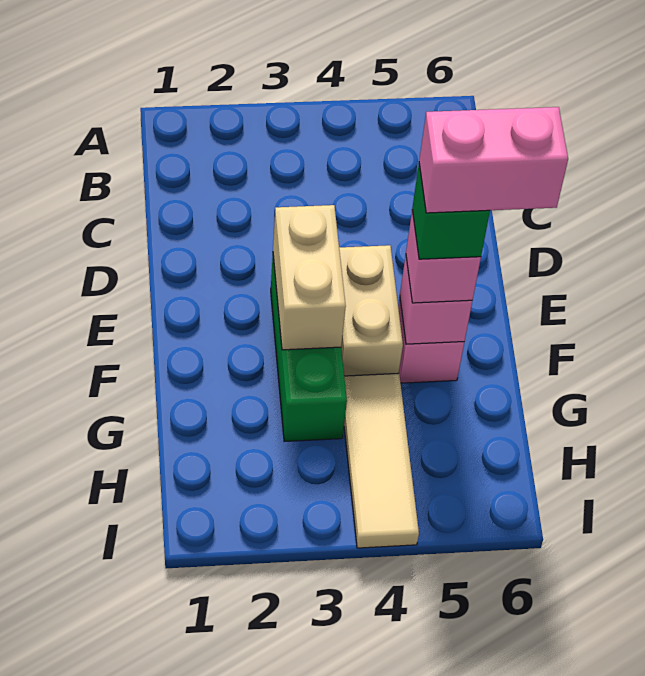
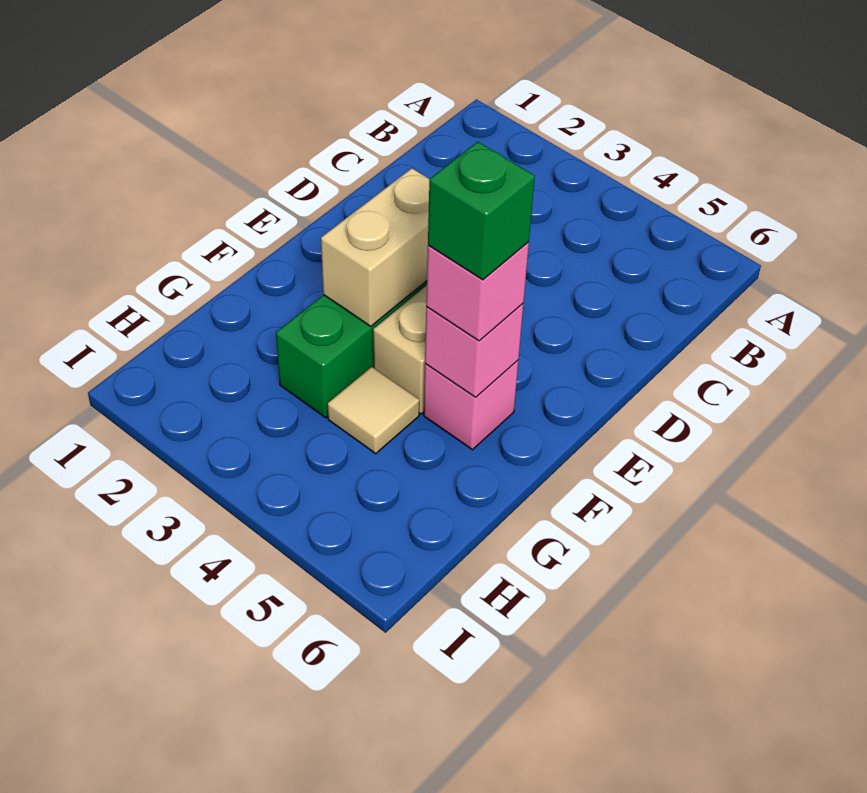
pink brick F5:F6 level 5 -> none
tan tile G4:I4 level 1 -> tan tile G4 level 1

